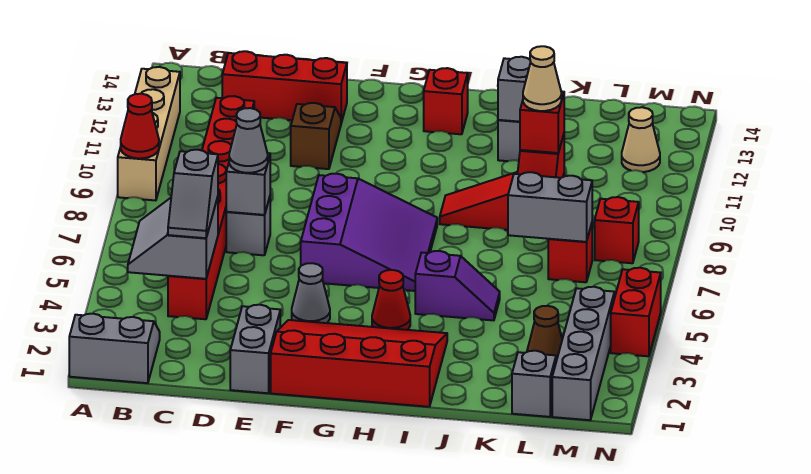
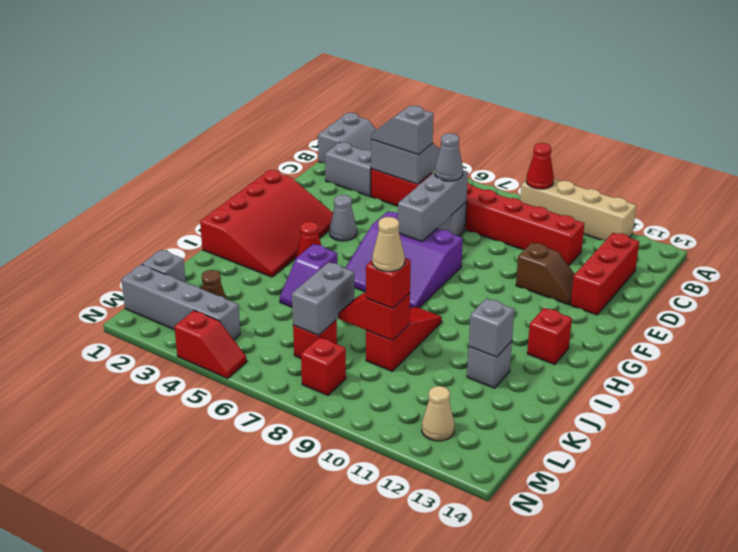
grey brick D7 level 2 -> grey brick D7:F7 level 2
grey brick E1:E2 level 1 -> grey brick C2:C3 level 1
red brick N4:N5 level 1 -> red slope N4:N5 level 1 top 4

